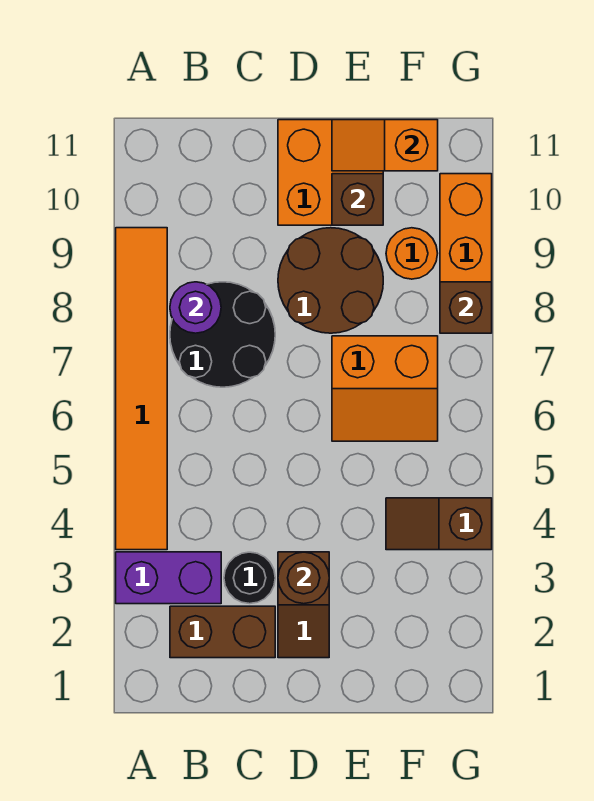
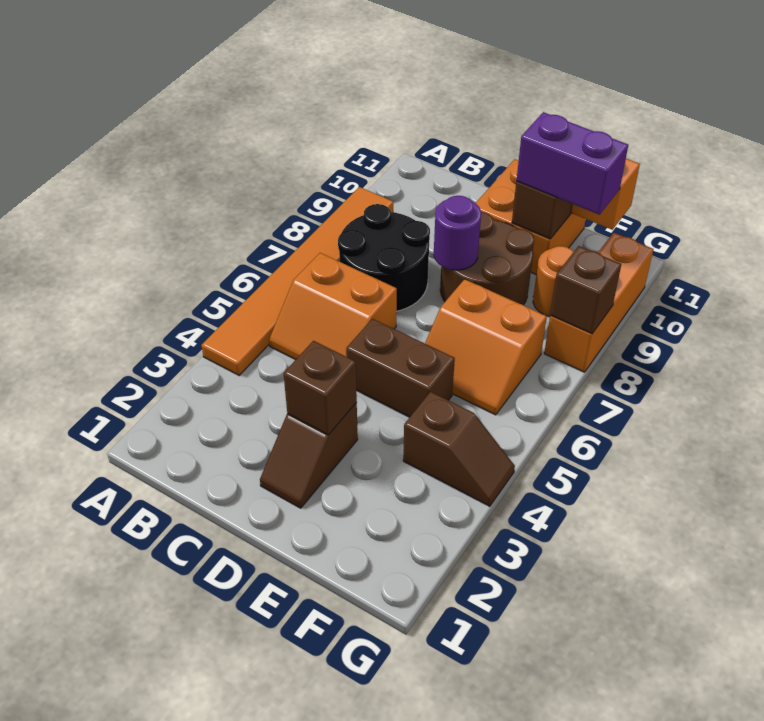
purple brick A3:B3 level 1 -> purple brick E10:F10 level 3
brown brick B2:C2 level 1 -> brown brick D5:E5 level 1
none -> orange slope B5:C6 level 1 top 6
purple round brick B8 level 2 -> purple round brick D8 level 2
black round brick C3 level 1 -> none
brown round brick D3 level 2 -> brown brick D3 level 2
brown slope F4:G4 level 1 top G -> brown slope F4:G4 level 1 top F

